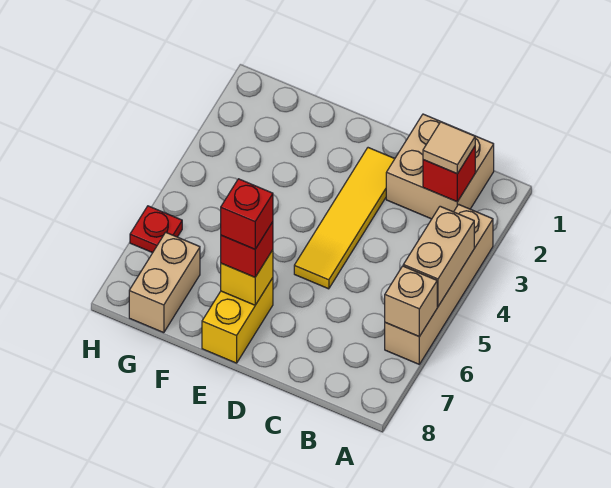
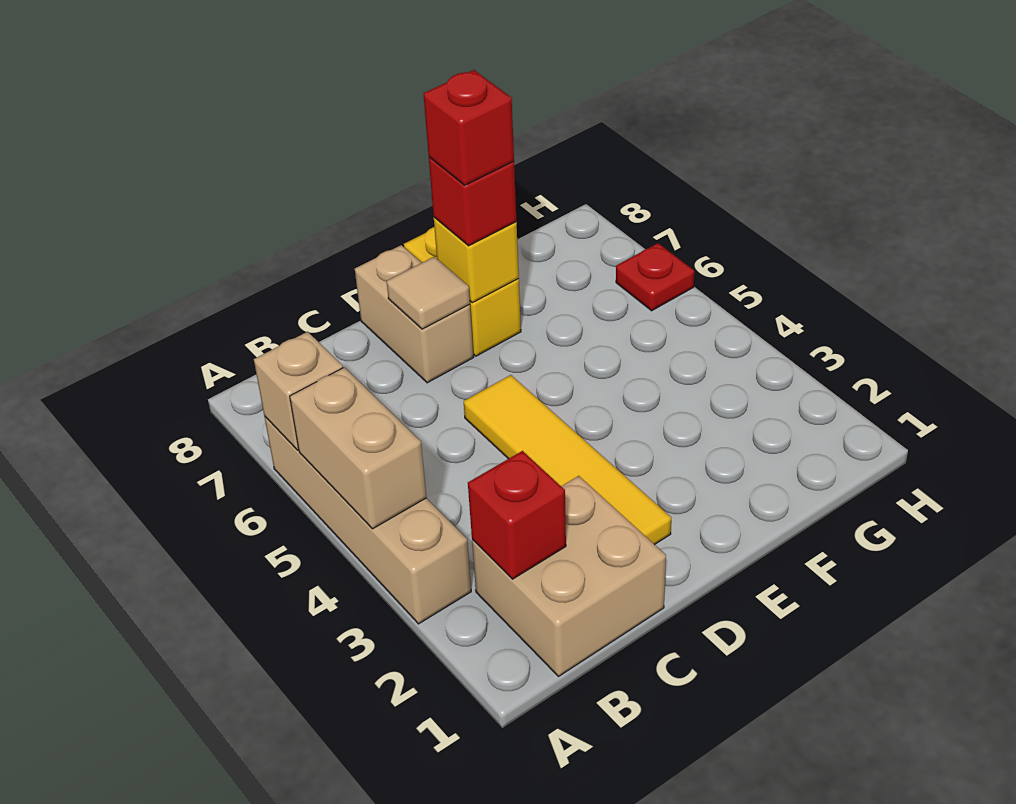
tan tile B2 level 3 -> tan tile D7 level 2
tan brick G7:G8 level 1 -> tan brick D7:D8 level 1

